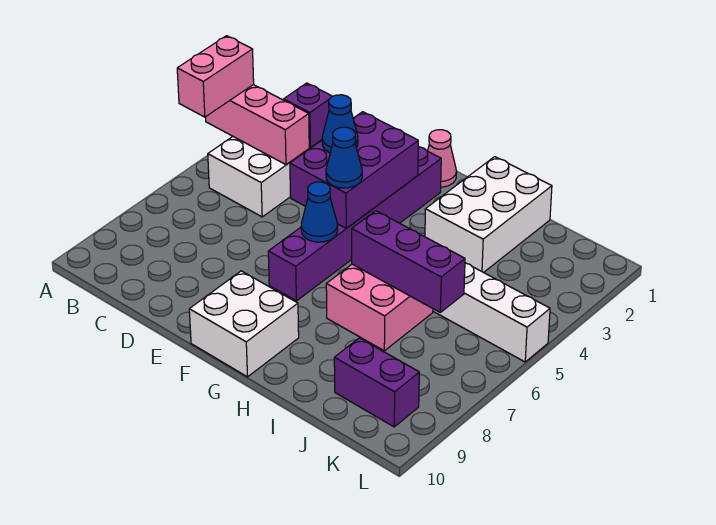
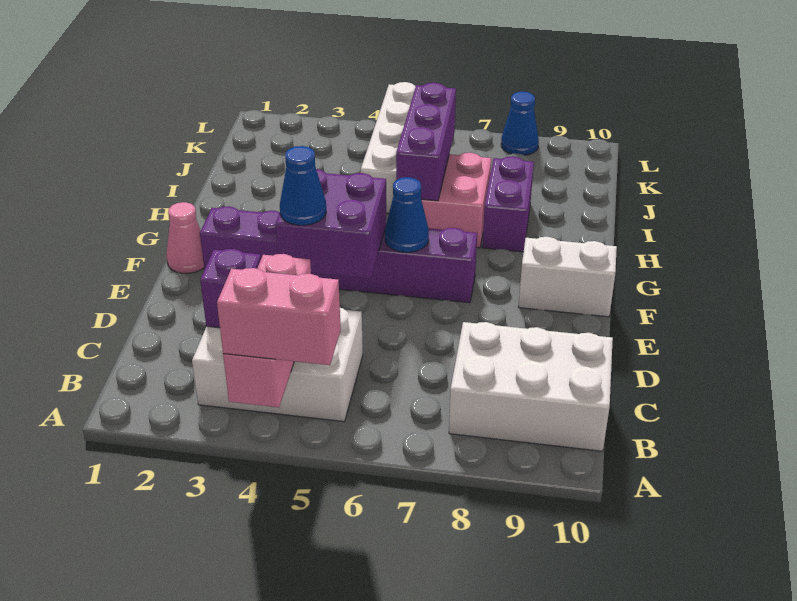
purple brick E3:F5 level 2 -> purple brick E4:F5 level 2
blue cone F5 level 3 -> blue cone L8 level 1
white brick F9:G10 level 1 -> white brick F9:F10 level 1
white brick H1:I3 level 1 -> white brick B8:C10 level 1
purple brick J9:K9 level 1 -> purple brick H8:I8 level 1

